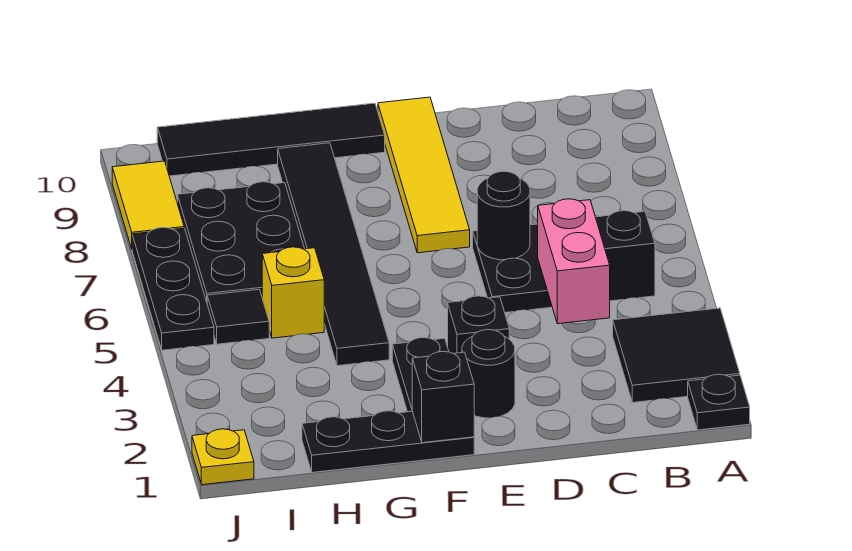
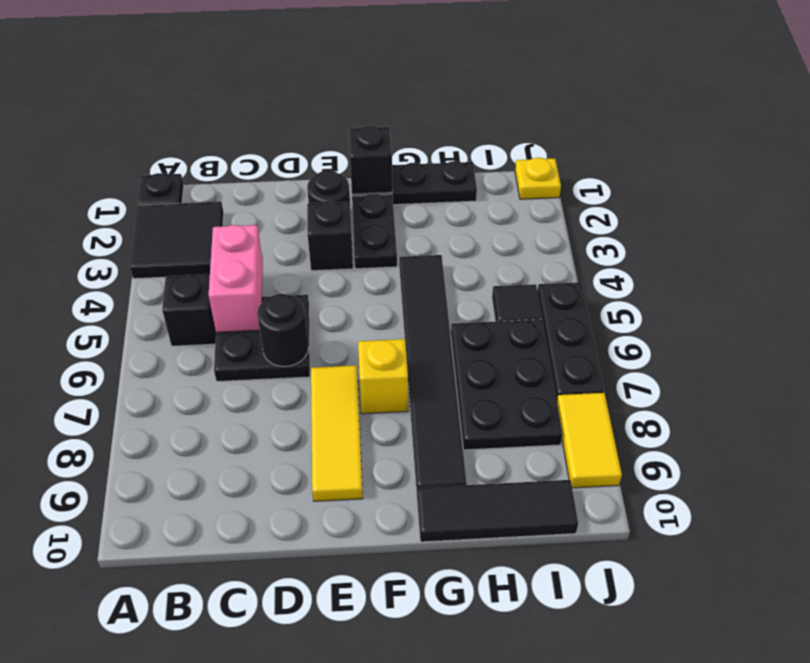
yellow tile E7:E10 level 1 -> yellow tile E7:E9 level 1
black tile F10:I10 level 1 -> black tile G10:I10 level 1
yellow brick H5 level 1 -> yellow brick F7 level 1

